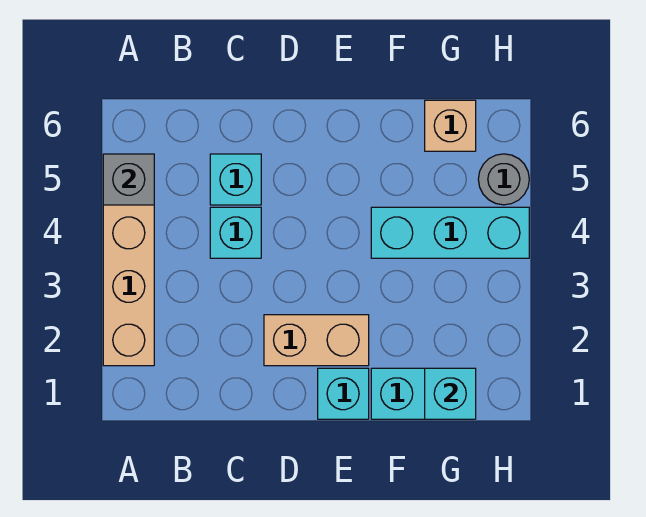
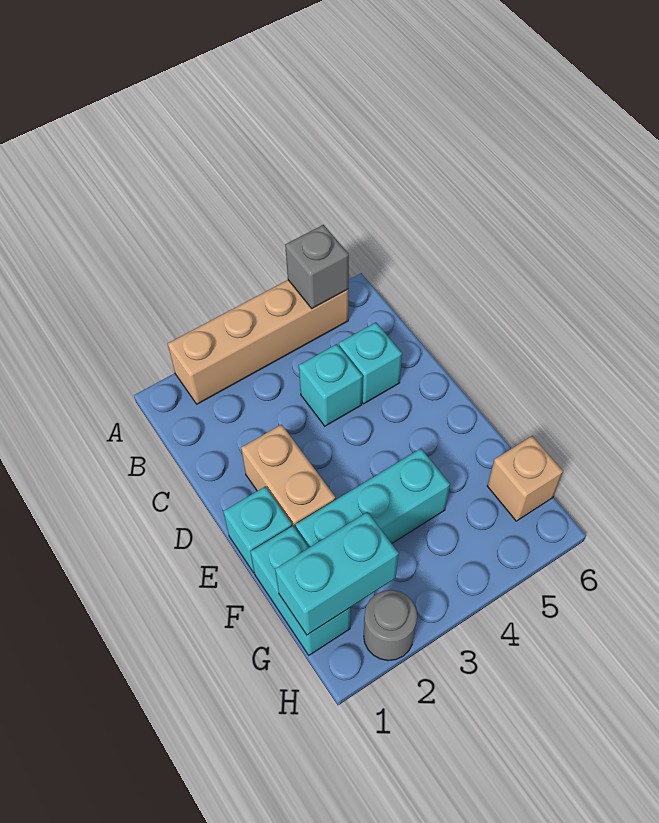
cyan brick F4:H4 level 1 -> cyan brick F2:F4 level 1
cyan brick G1 level 2 -> cyan brick G1:G2 level 2
grey round brick H5 level 1 -> grey round brick H2 level 1

